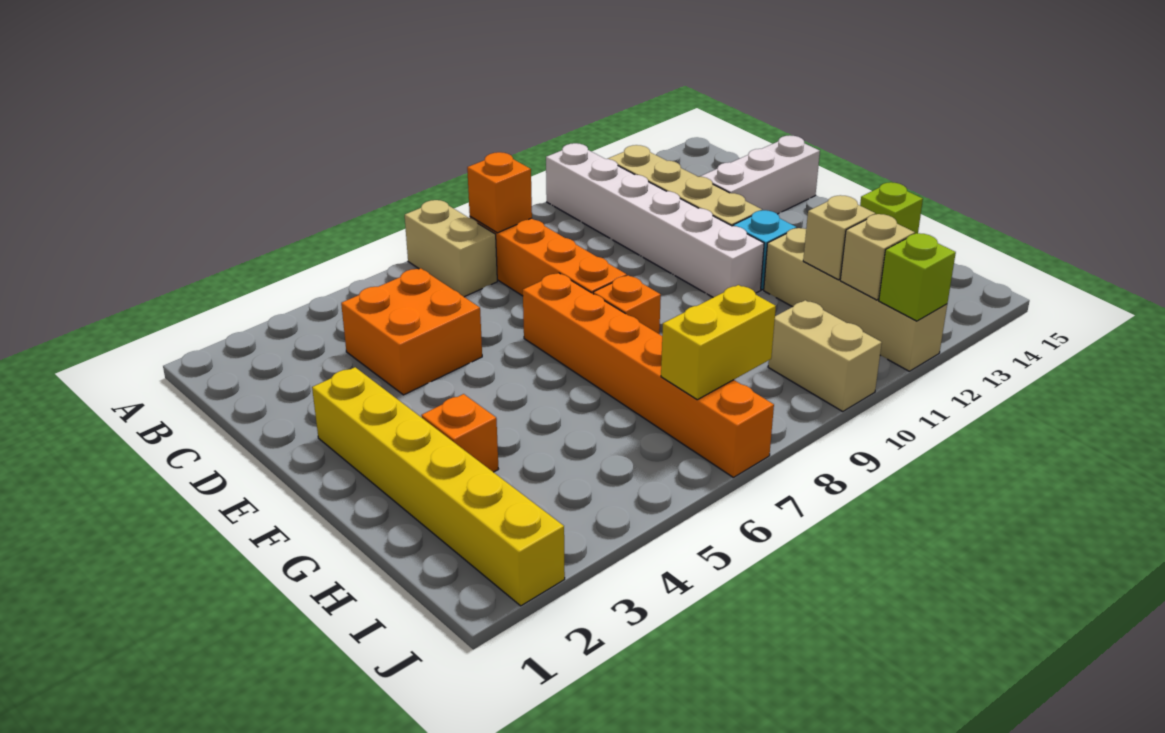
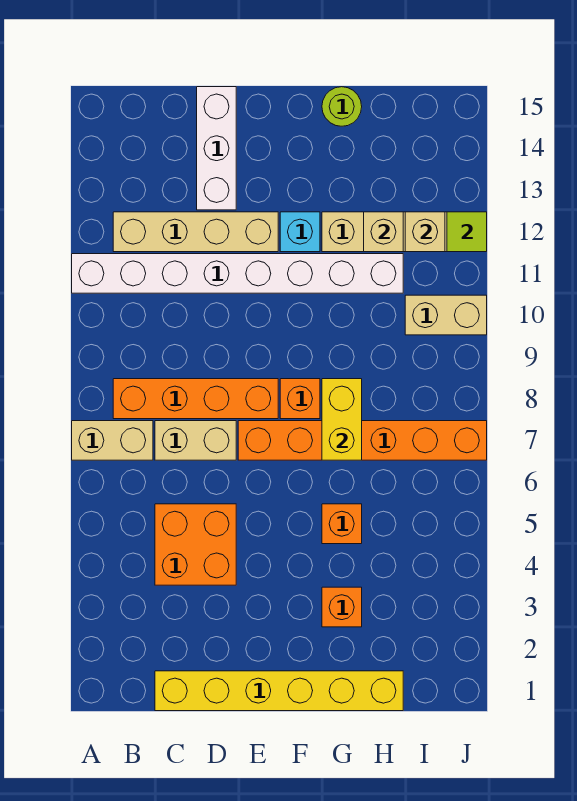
white brick A11:F11 level 1 -> white brick A11:H11 level 1
orange brick B8 level 2 -> orange brick G5 level 1
none -> tan brick C7:D7 level 1
yellow brick E2:J2 level 1 -> yellow brick C1:H1 level 1
lime brick G15 level 1 -> lime round brick G15 level 1
yellow brick I7:I8 level 2 -> yellow brick G7:G8 level 2
lime brick J12 level 2 -> lime tile J12 level 2

